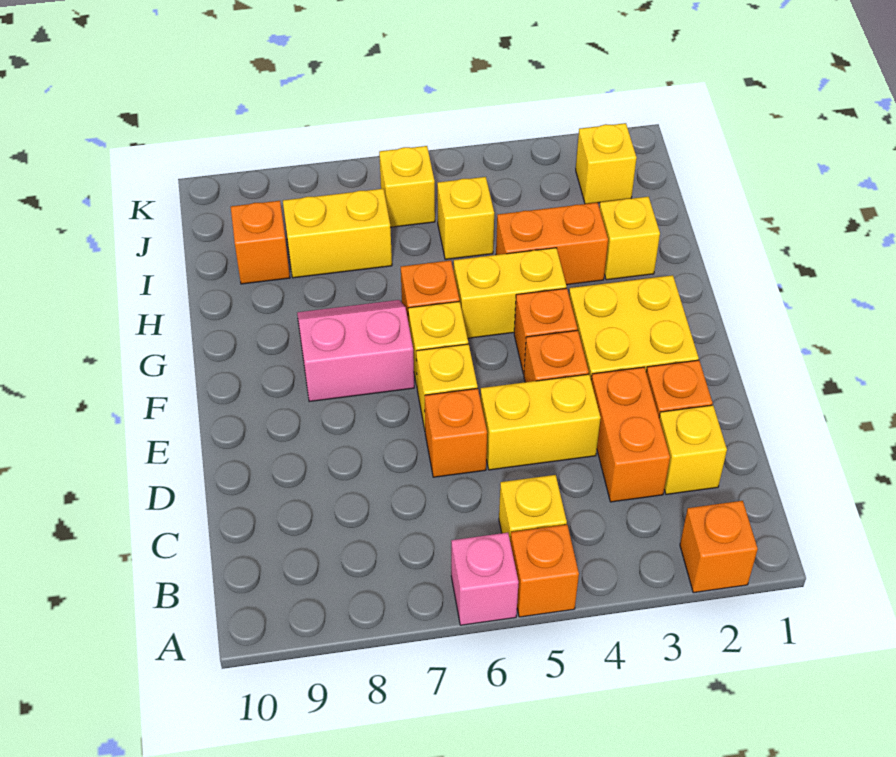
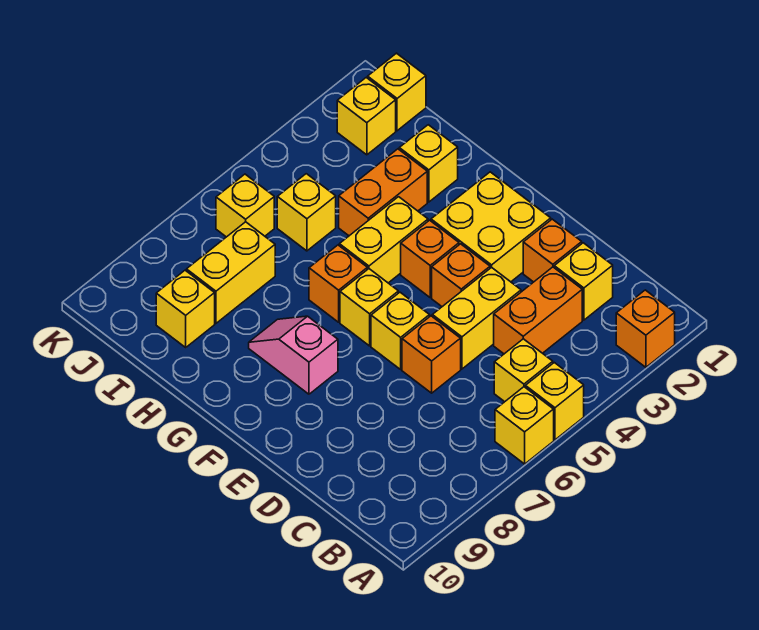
orange brick A5 level 1 -> yellow brick A5 level 1
pink brick A6 level 1 -> yellow brick A6 level 1
orange brick C3:D3 level 1 -> orange brick C3:C4 level 1
pink slope F7:G8 level 1 top F -> pink slope F8:G8 level 1 top F
orange brick I9 level 1 -> yellow brick I9 level 1
none -> yellow brick J1 level 1

